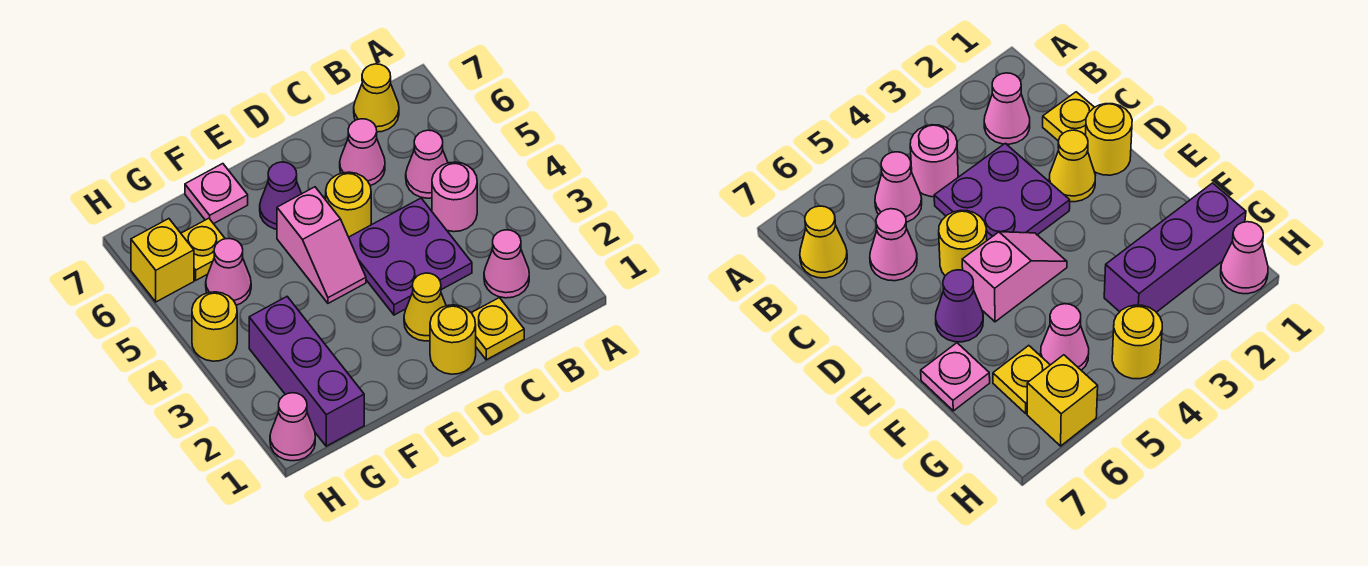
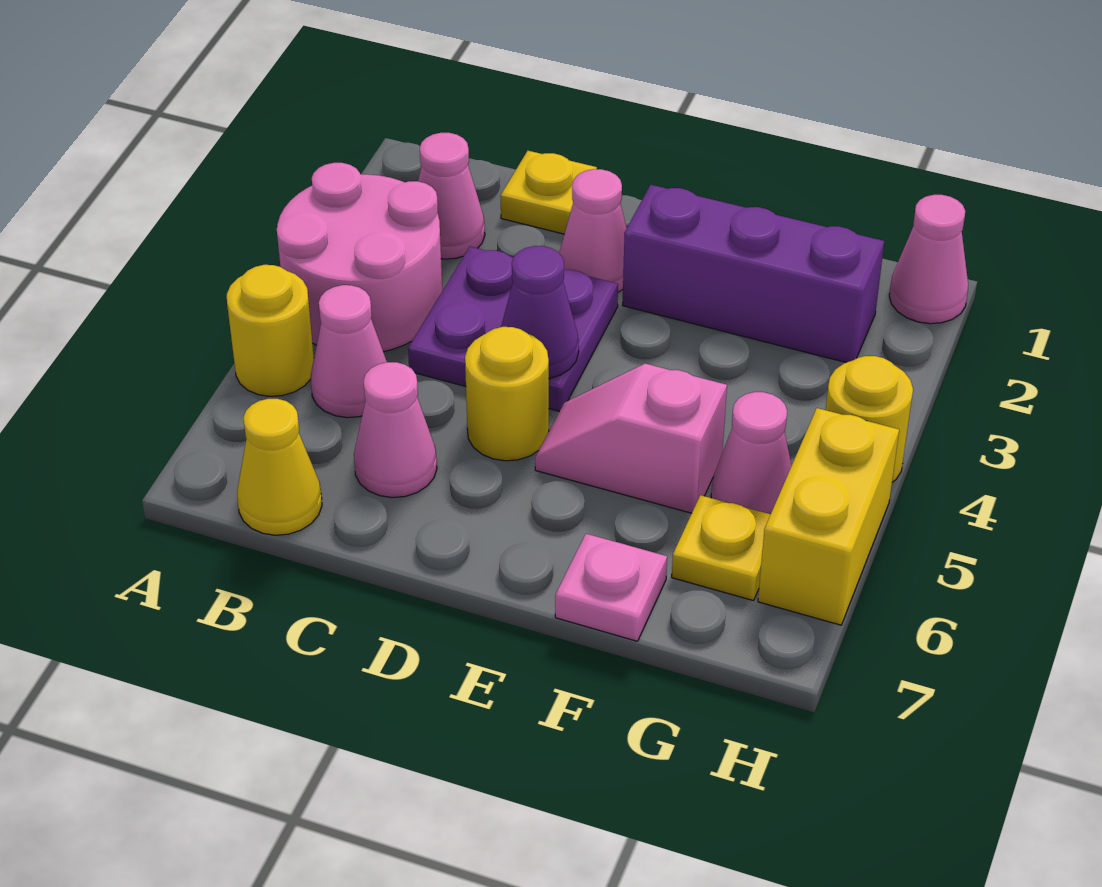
pink round brick B4 level 1 -> pink round brick A3:B4 level 1
yellow round brick D1 level 1 -> yellow round brick A5 level 1
yellow cone D2 level 1 -> pink cone D2 level 1
pink slope E4:E5 level 1 top 5 -> pink slope E5:F5 level 1 top F
purple cone E6 level 1 -> purple cone D4 level 2
purple brick G1:G3 level 1 -> purple brick E2:G2 level 1
yellow brick H6 level 1 -> yellow brick H5:H6 level 1

